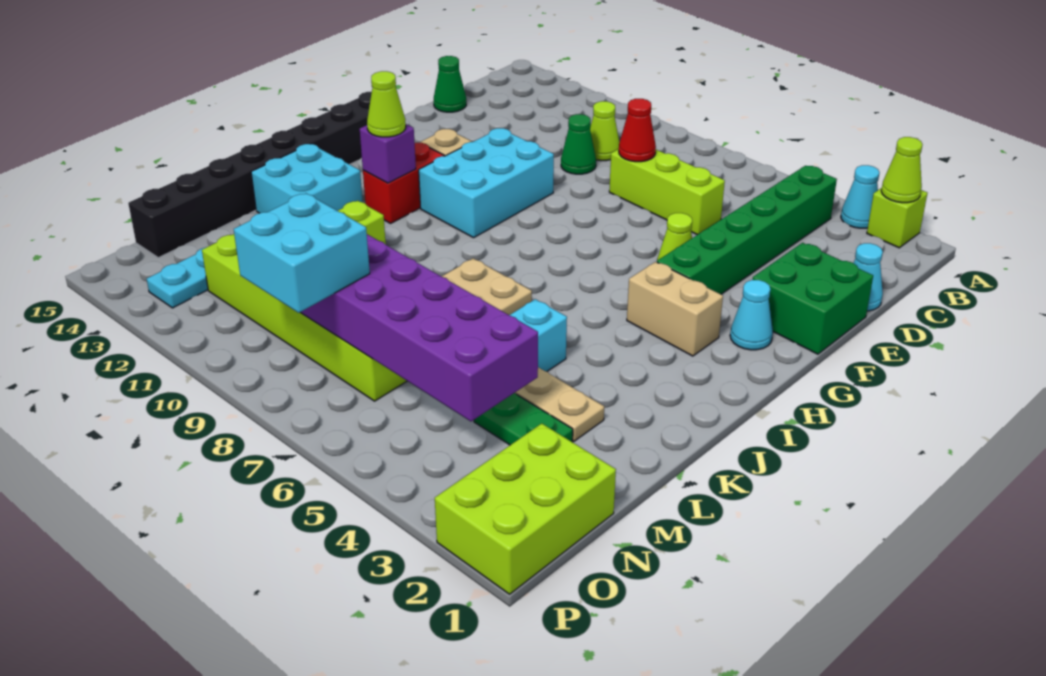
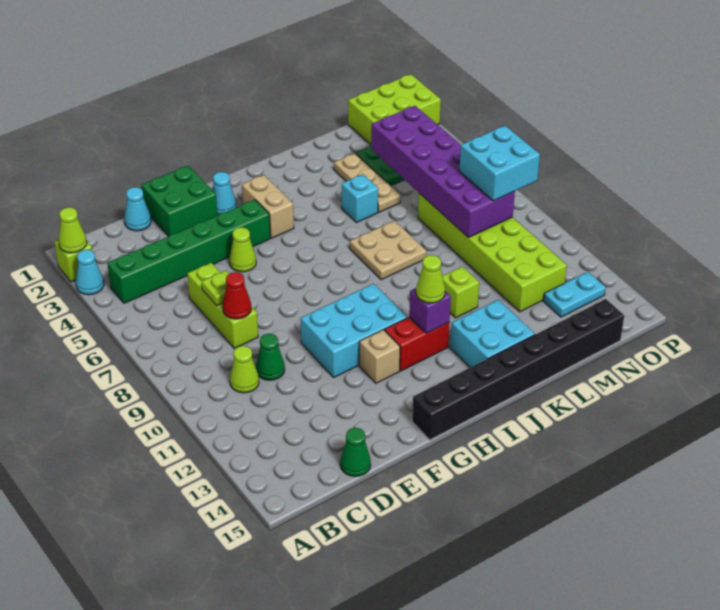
none -> lime plate D7 level 2

